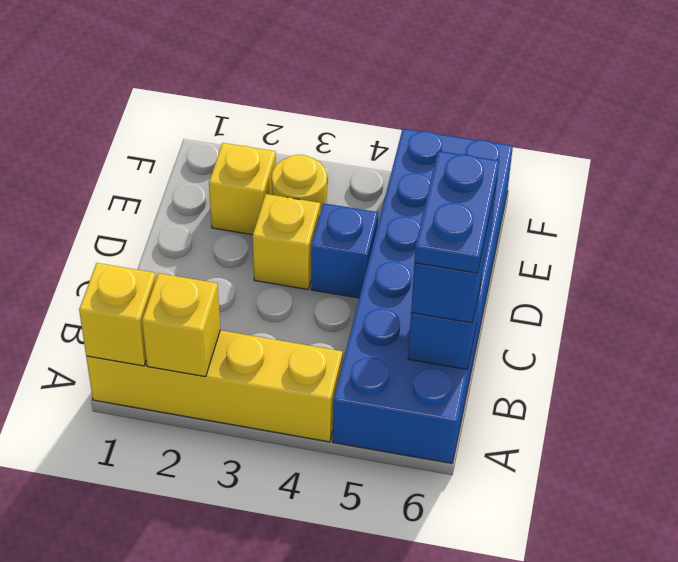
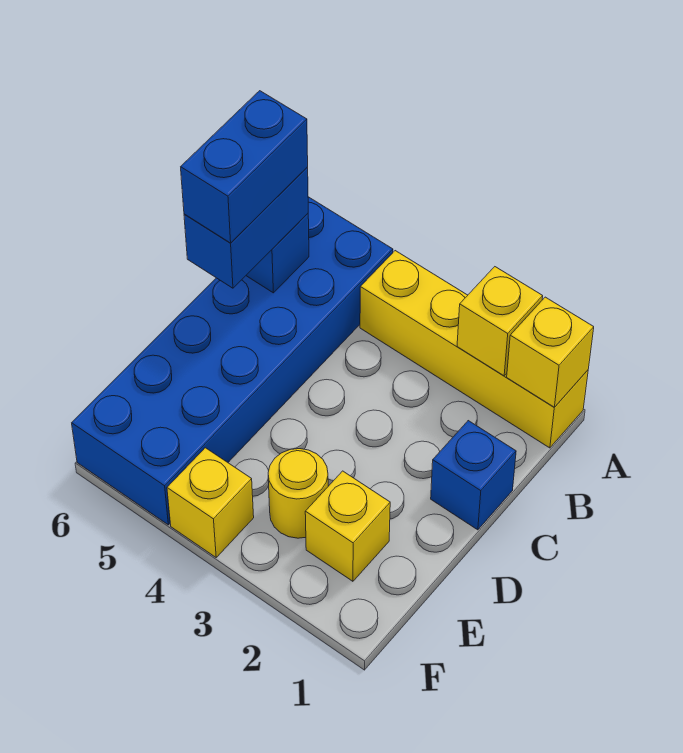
blue plate B6:C6 level 4 -> blue brick B6:C6 level 4
yellow brick D3 level 1 -> yellow brick F4 level 1
blue brick D4 level 1 -> blue brick C1 level 1

